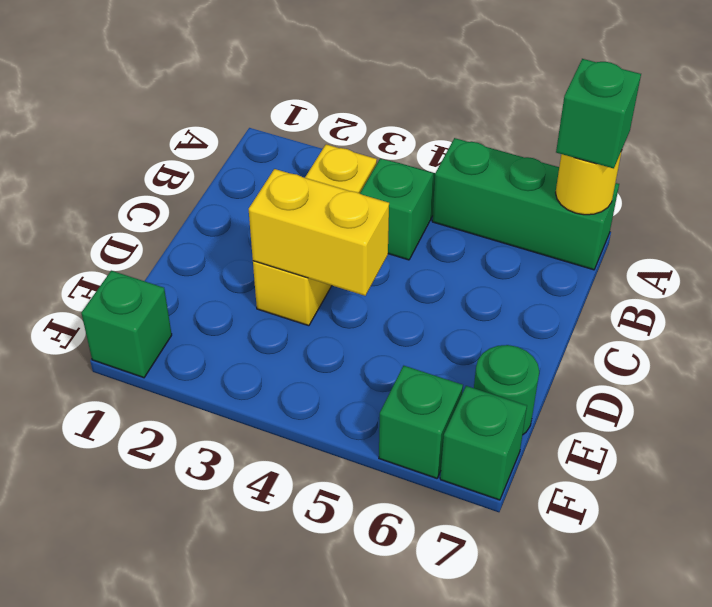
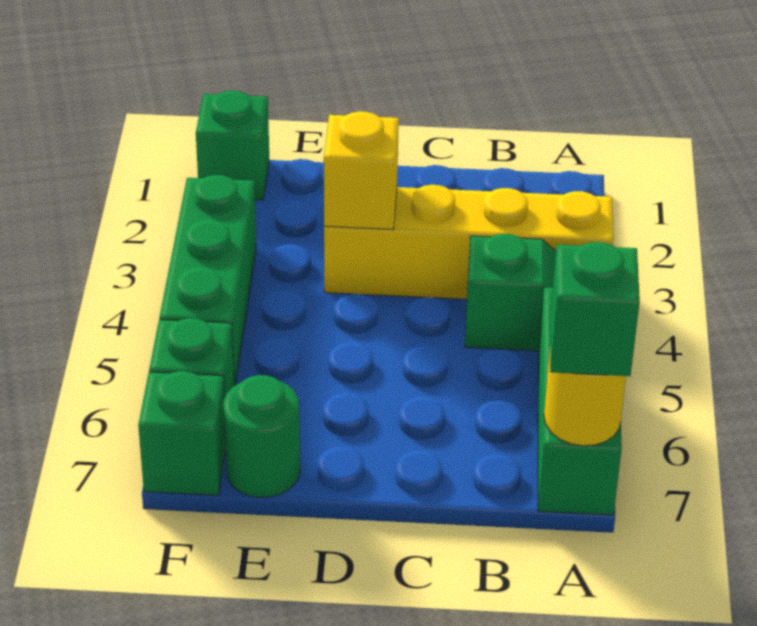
yellow brick B3:D3 level 1 -> yellow brick A3:D3 level 1
yellow brick D3:D4 level 2 -> yellow brick D3 level 2
none -> green brick F3:F5 level 1

